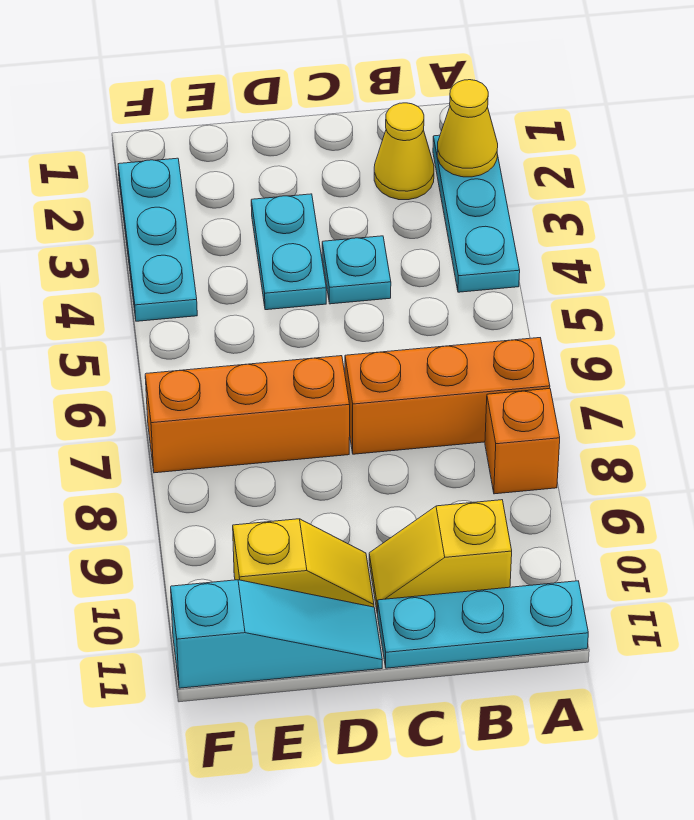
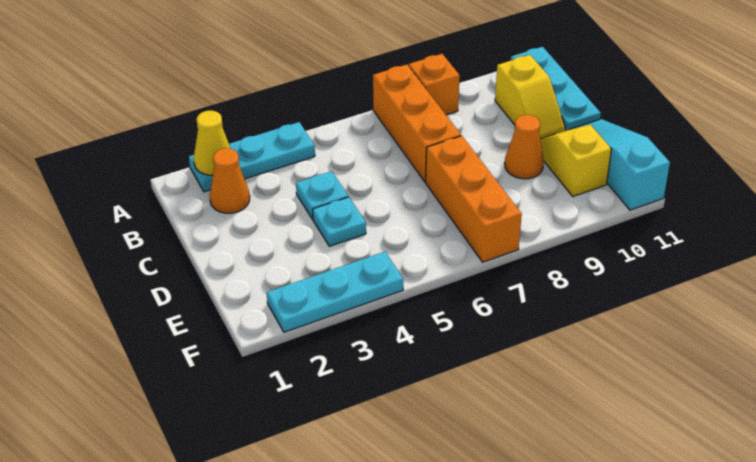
yellow cone B2 level 1 -> orange cone B2 level 1
cyan plate D3:D4 level 1 -> cyan plate D4 level 1
none -> orange cone D9 level 1

